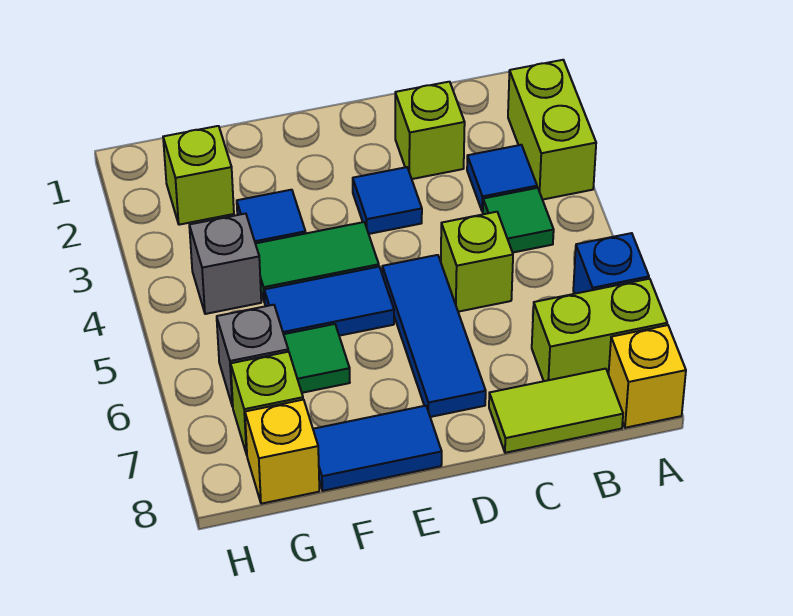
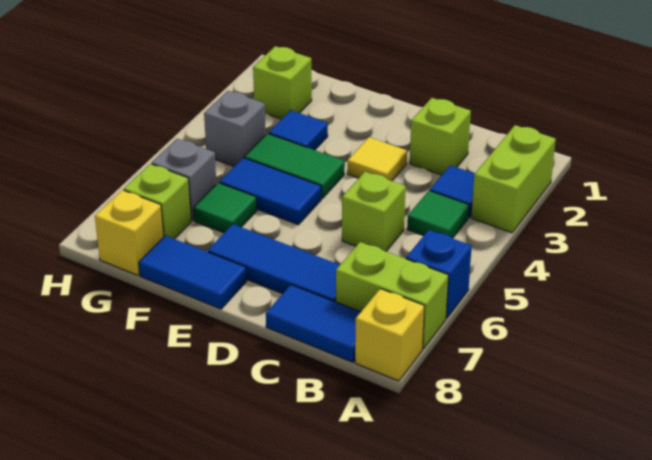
lime tile B8:C8 level 1 -> blue tile B8:C8 level 1
blue tile D3 level 1 -> yellow tile D3 level 1
blue tile D5:D7 level 1 -> blue tile C7:E7 level 1

